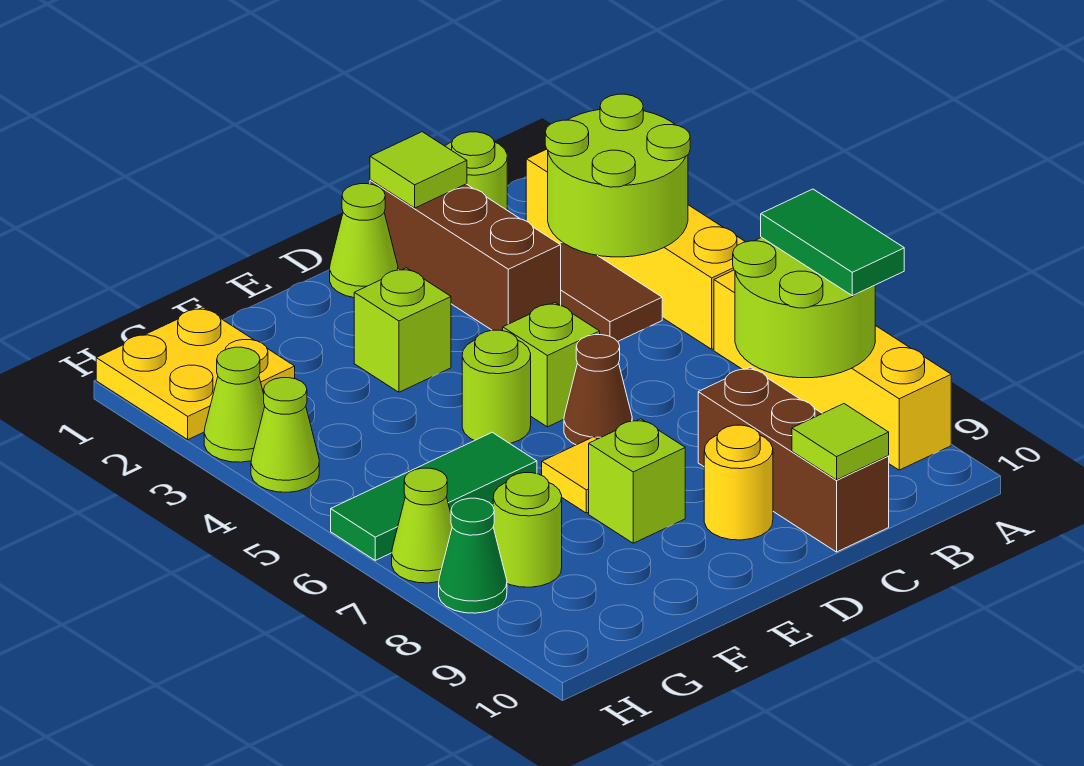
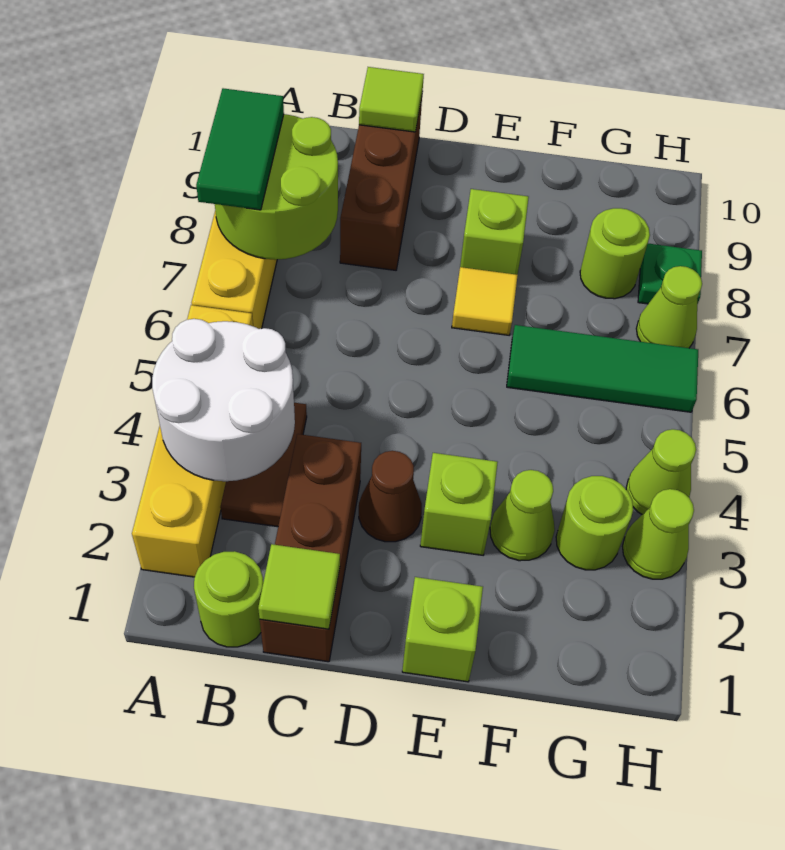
lime round brick A3:B4 level 2 -> white round brick A3:B4 level 2
lime cone D1 level 1 -> lime cone F3 level 1
lime brick D5 level 1 -> lime brick E1 level 1
brown cone D6 level 1 -> brown cone D3 level 1
yellow round brick D9 level 1 -> none
lime round brick E5 level 1 -> lime round brick G3 level 1
yellow plate G1:H2 level 1 -> none
green cone H8 level 1 -> green plate H8 level 1

